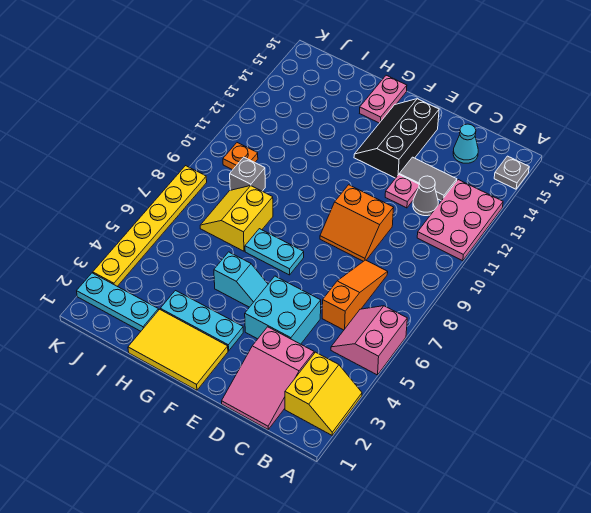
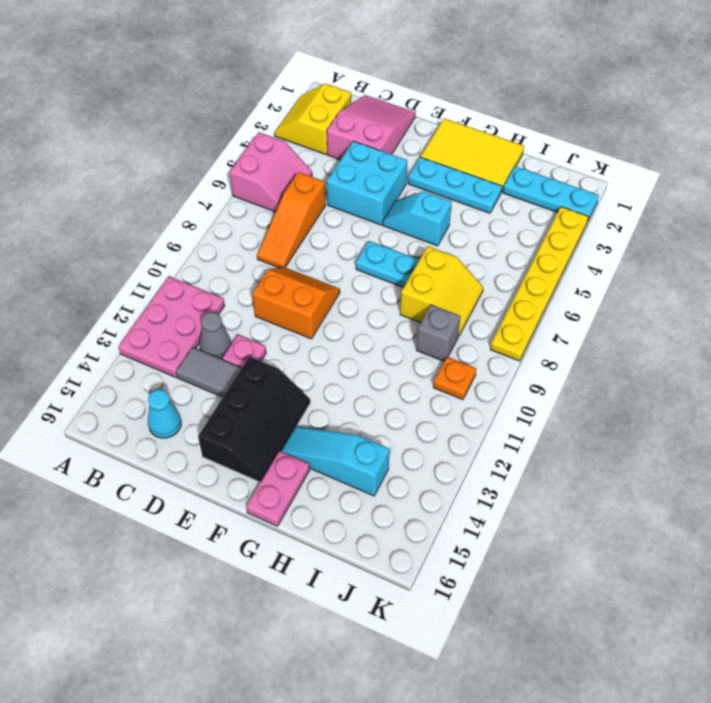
grey plate A15 level 1 -> none
none -> cyan slope G14:I14 level 1 top I

